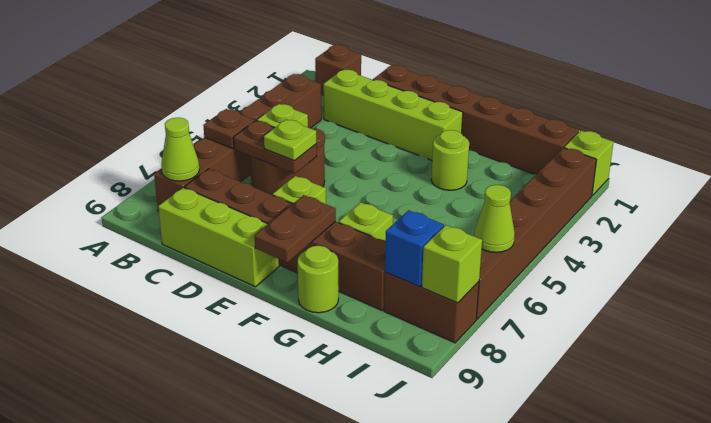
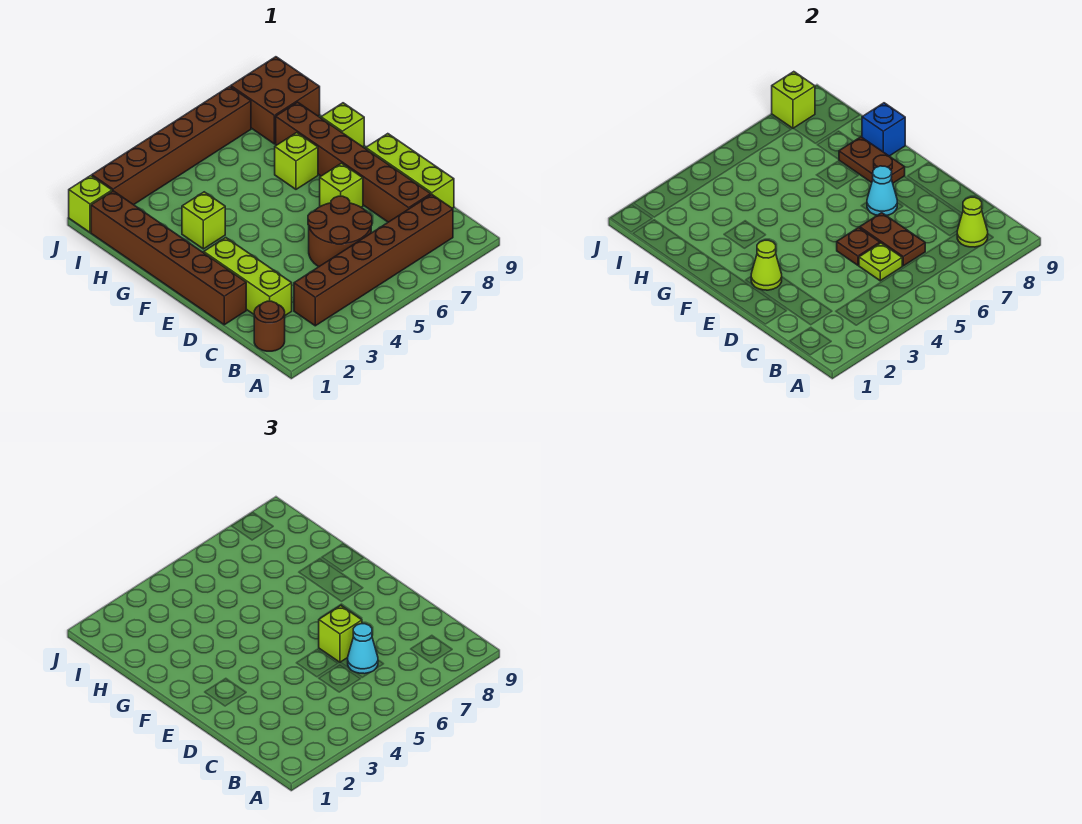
brown brick B1 level 1 -> brown round brick B1 level 1
brown plate B6 level 2 -> brown plate D5 level 2
lime brick C2:F2 level 1 -> lime brick C2:E2 level 1
none -> cyan cone C6 level 3
lime plate D6 level 3 -> lime brick D6 level 3
none -> cyan cone E7 level 2
brown plate F8:F9 level 2 -> brown plate F8:G8 level 2
lime round brick G3 level 1 -> lime brick G3 level 1
lime round brick G9 level 1 -> lime brick G9 level 1
brown brick I8:J8 level 1 -> brown brick I8:J9 level 1
blue brick I8 level 2 -> blue brick G9 level 2
lime cone J6 level 2 -> lime cone E2 level 2

